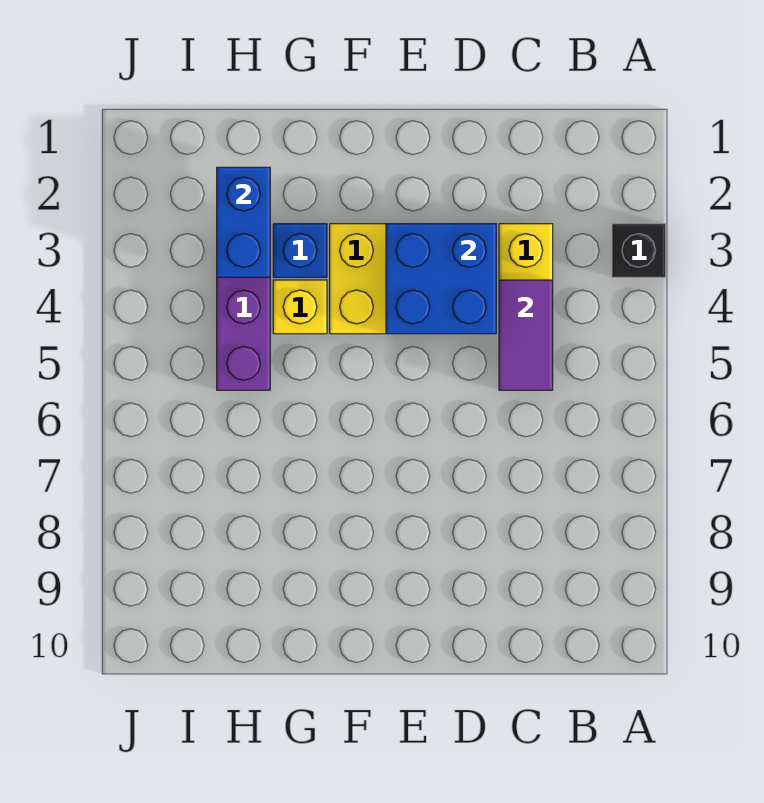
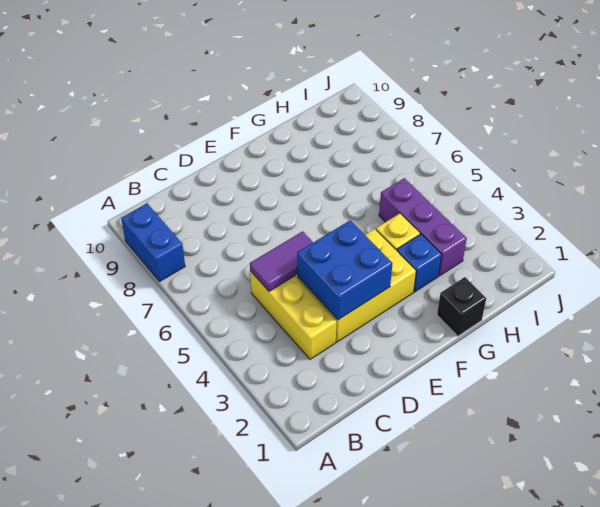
black brick A3 level 1 -> black brick G1 level 1
purple tile C4:C5 level 2 -> purple tile C5:D5 level 2
blue brick H2:H3 level 2 -> blue brick A8:A9 level 1

